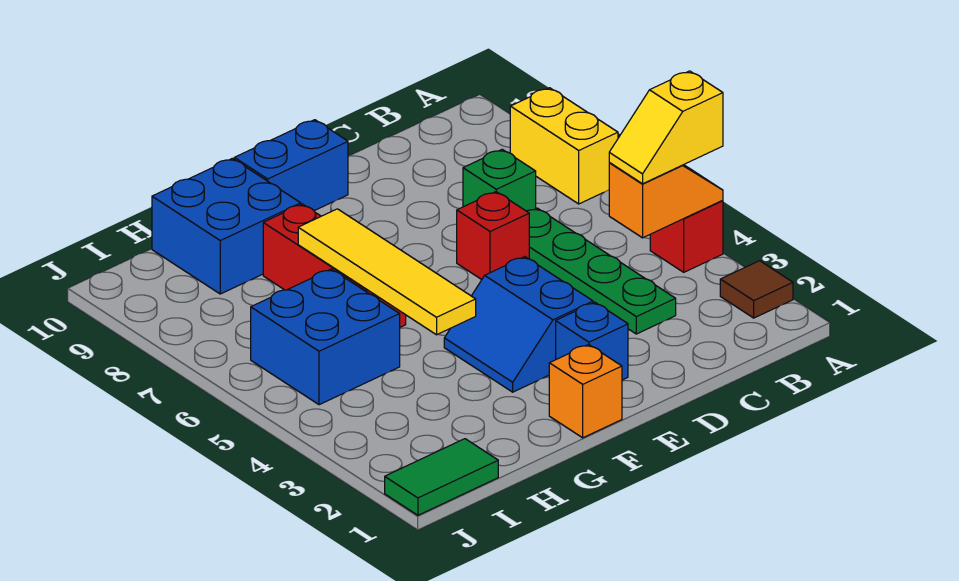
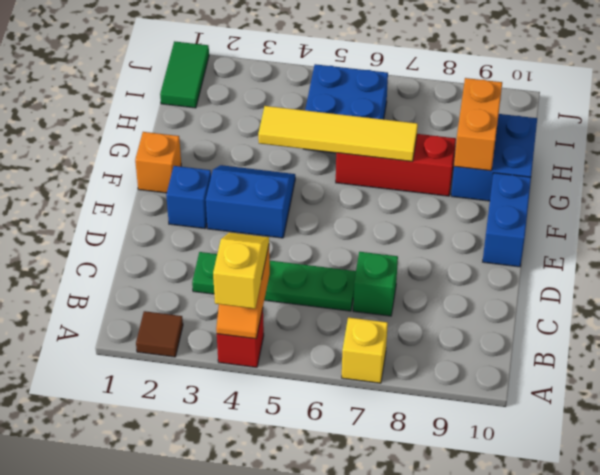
yellow brick A7:A8 level 1 -> yellow brick A7 level 1
red brick D6 level 1 -> none
none -> orange brick G9:H9 level 2

